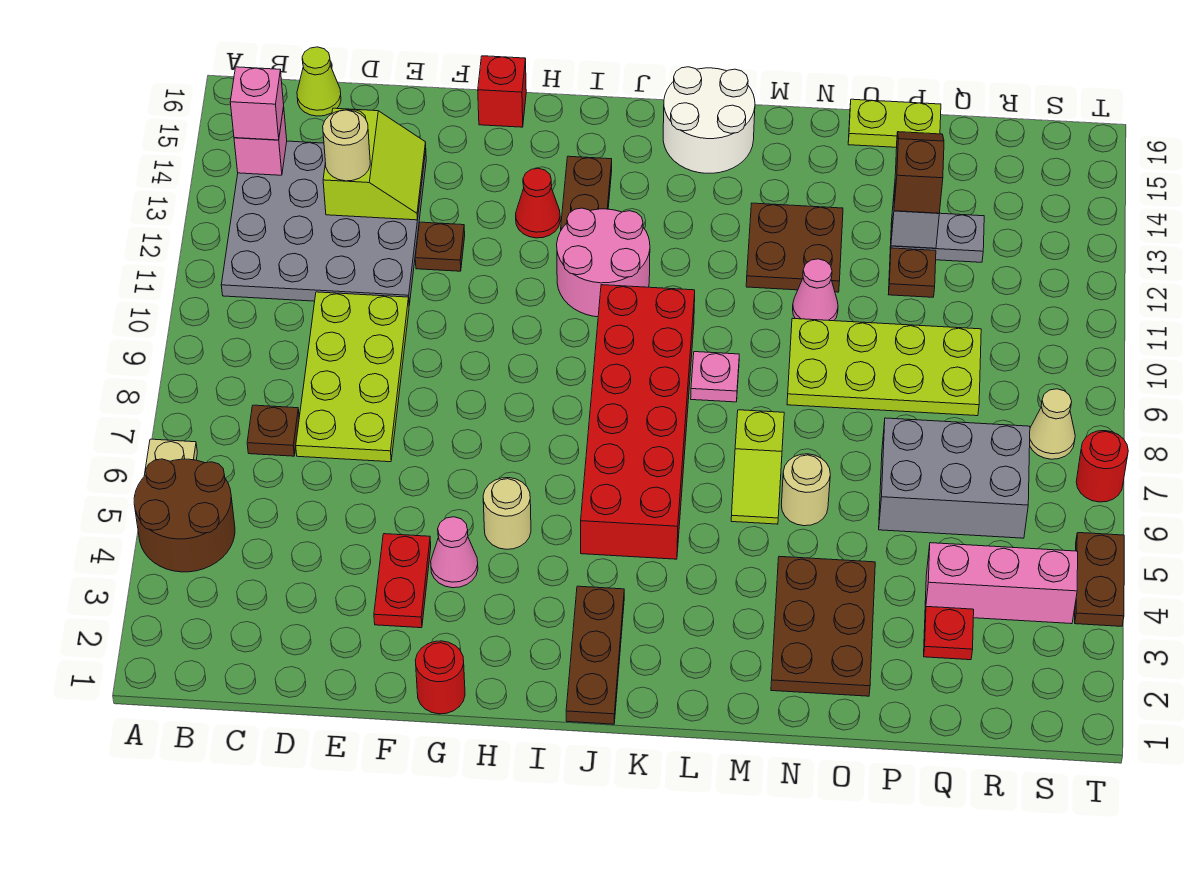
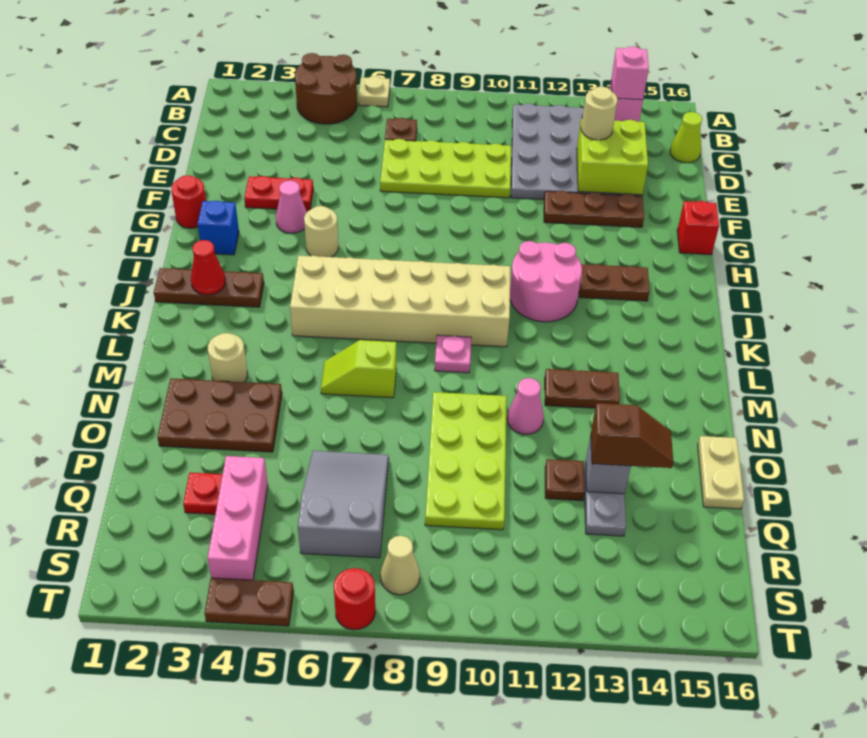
lime slope D13:E14 level 2 top D -> lime brick D13:E14 level 2
brown plate F12 level 1 -> brown plate F12:F14 level 1
none -> blue brick H2 level 1
red cone H13 level 1 -> red cone J2 level 2
red brick J5:K10 level 1 -> tan brick J5:K10 level 1
white round brick K15:L16 level 1 -> none
brown plate M12:N13 level 1 -> brown plate M12:M13 level 1
tan round brick N6 level 1 -> tan round brick M3 level 1
lime plate O16:P16 level 1 -> tan plate O16:P16 level 1
grey brick P6:R7 level 1 -> grey slope P6:R7 level 1 top R

